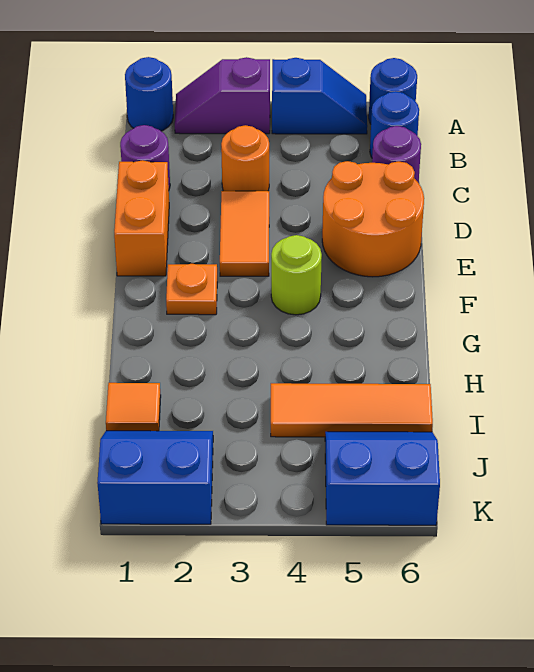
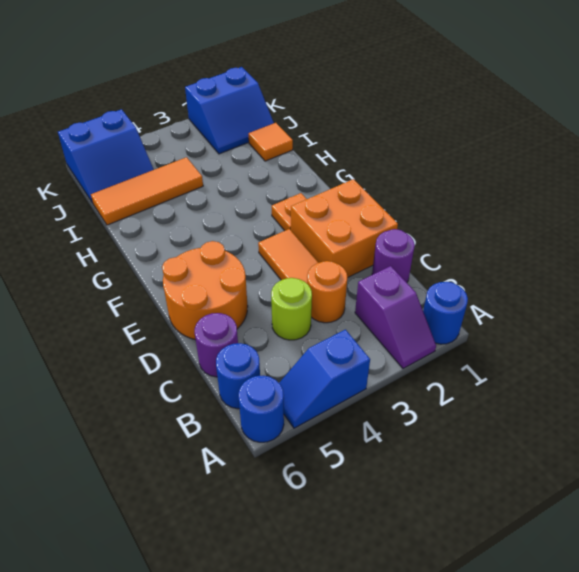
purple slope A2:A3 level 1 top 3 -> purple slope A2:B2 level 1 top B
orange brick D1:E1 level 1 -> orange brick D1:E2 level 1
lime round brick F4 level 1 -> lime round brick C4 level 1

